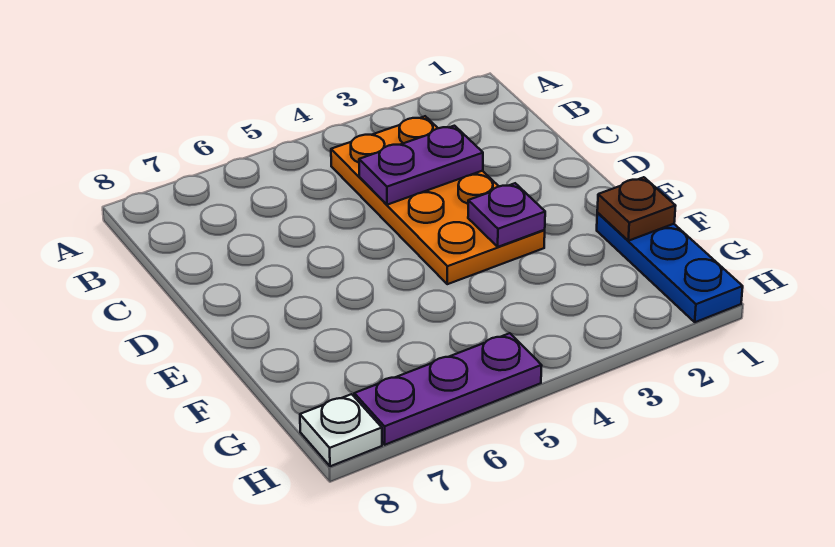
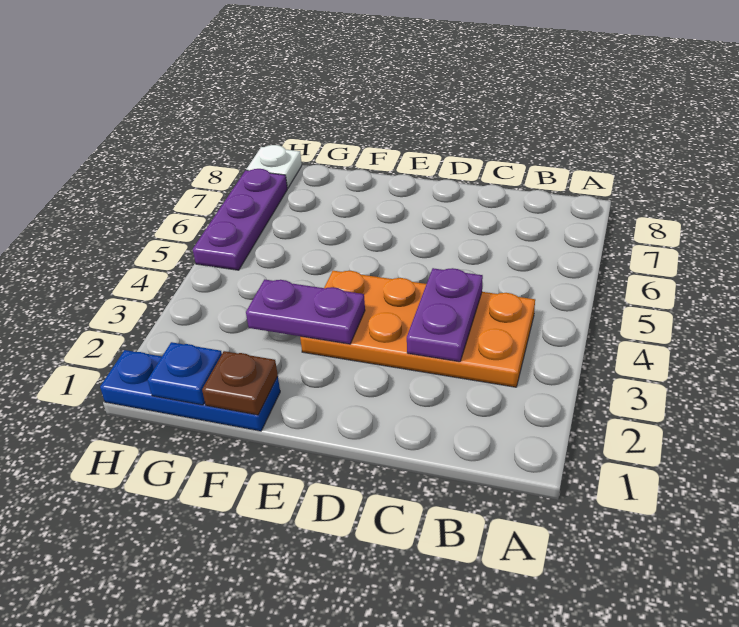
purple plate E3 level 2 -> purple plate E3:F3 level 2
none -> blue plate G1 level 2

